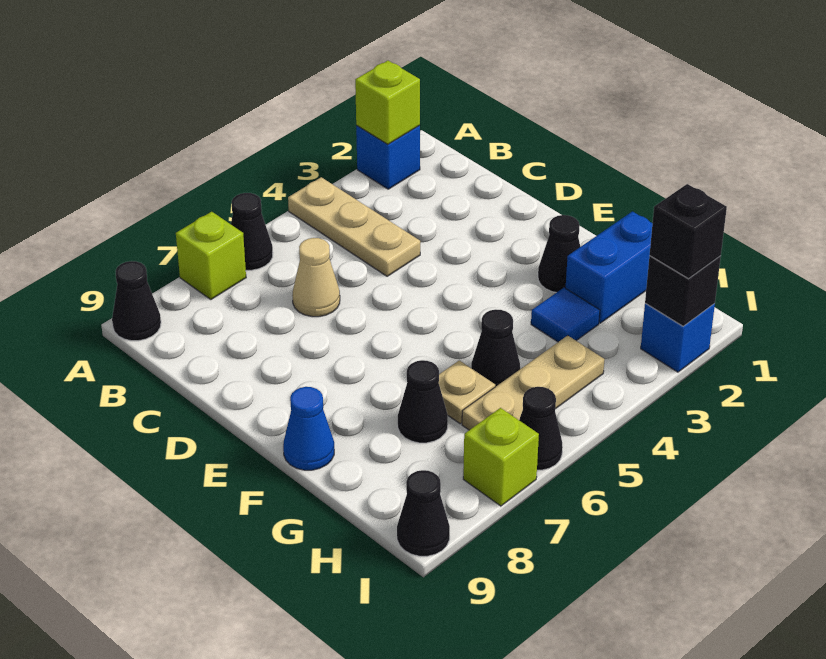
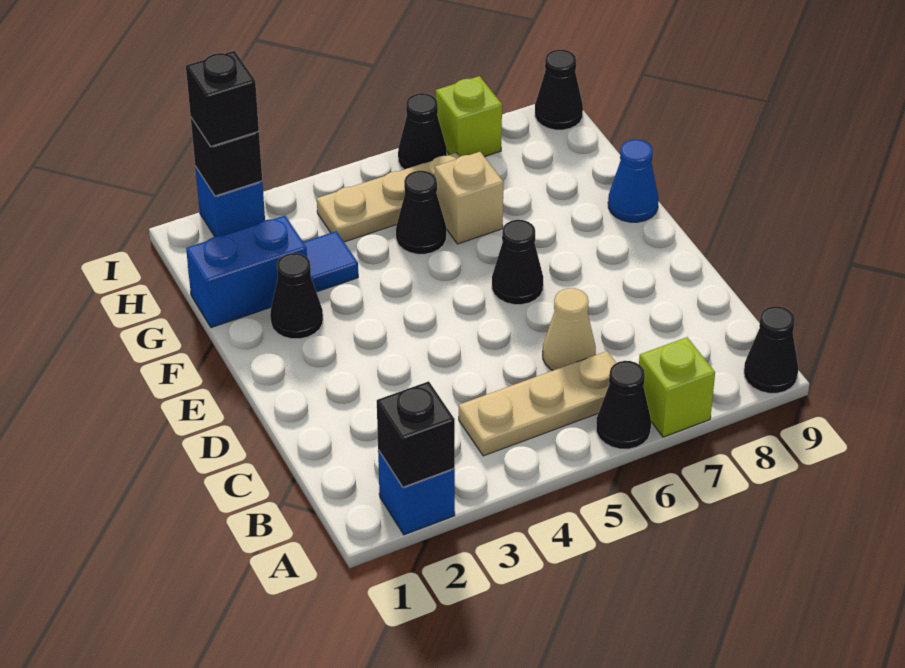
lime brick A2 level 2 -> black brick A2 level 2
tan plate A4:C4 level 1 -> tan plate B4:B6 level 1
tan plate G6 level 1 -> tan brick G6 level 1
black cone G7 level 1 -> black cone E6 level 1

